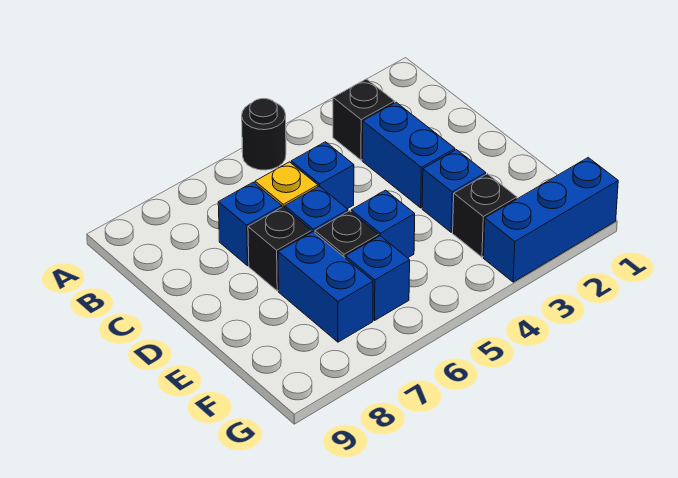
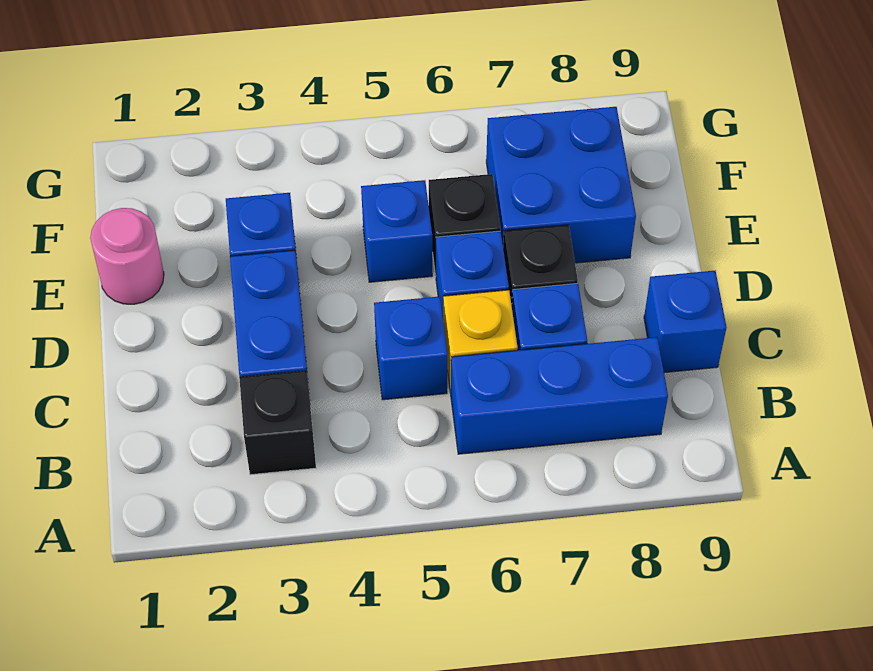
black round brick A5 level 1 -> none
none -> pink round brick E1 level 1
blue brick E7:F7 level 1 -> blue brick E7:F8 level 1
black brick F3 level 1 -> none
blue brick F6 level 1 -> blue brick C9 level 1
blue brick G1:G3 level 1 -> blue brick B6:B8 level 1

